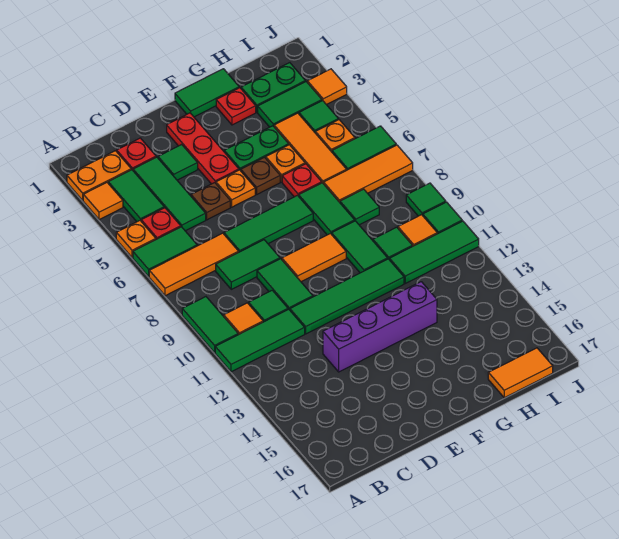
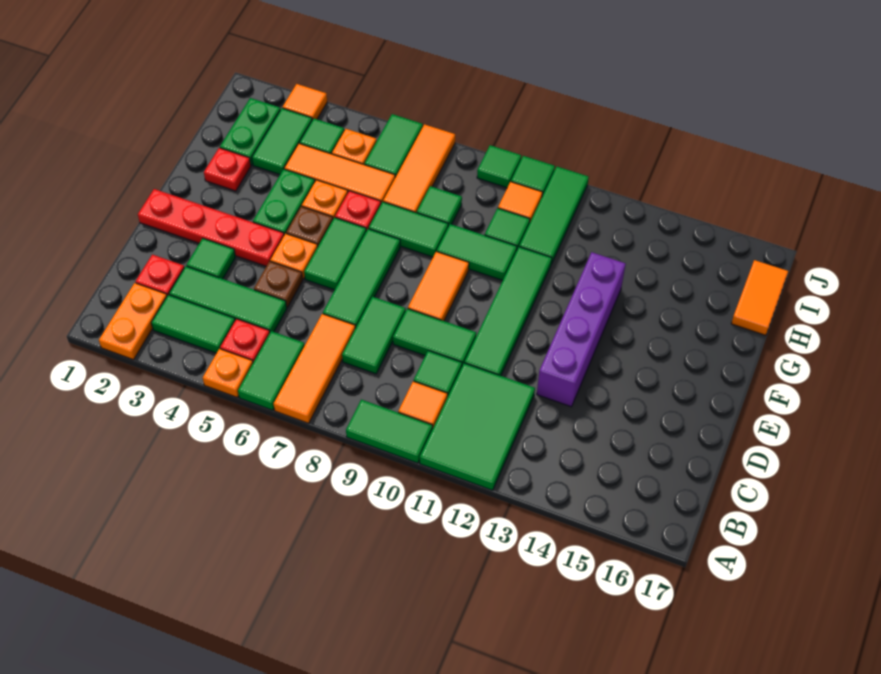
orange tile A3 level 1 -> none
green tile A11:C11 level 1 -> green tile A11:C12 level 1
red plate E2:E4 level 1 -> red plate E1:E4 level 1
green tile F1:G1 level 1 -> green tile E6:F6 level 1

